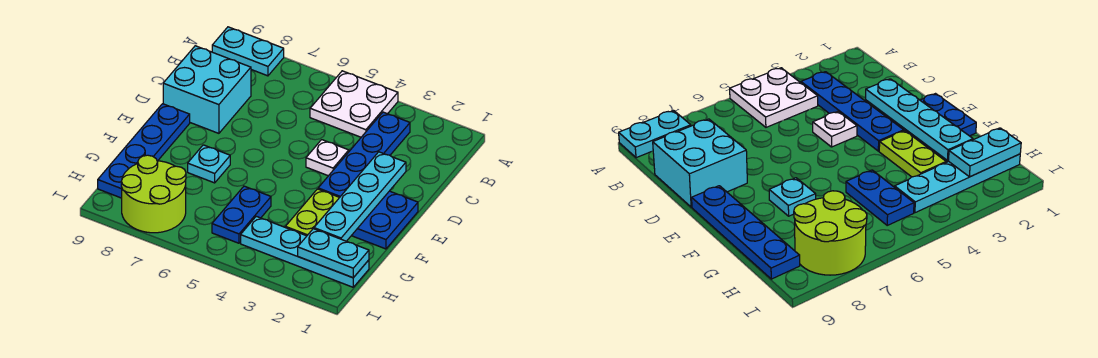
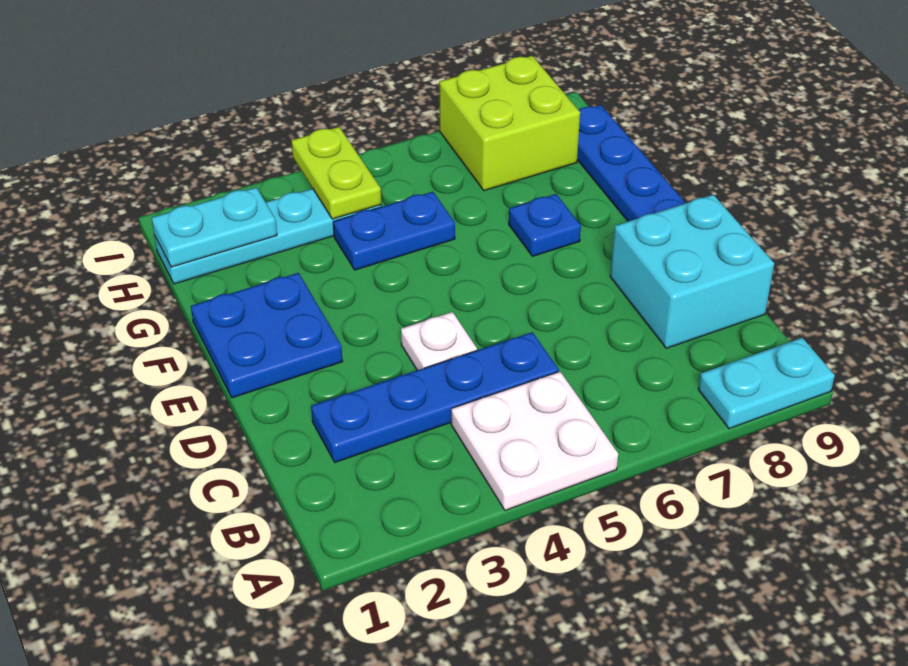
blue plate B3:E3 level 1 -> blue plate C2:C5 level 1
cyan plate D2:G2 level 2 -> none
lime plate F3:G3 level 1 -> lime plate H4:I4 level 2
cyan plate F7 level 1 -> blue plate F7 level 1
blue plate G5:H5 level 1 -> blue plate G4:G5 level 1
lime round brick H7:I8 level 1 -> lime brick H7:I8 level 1

